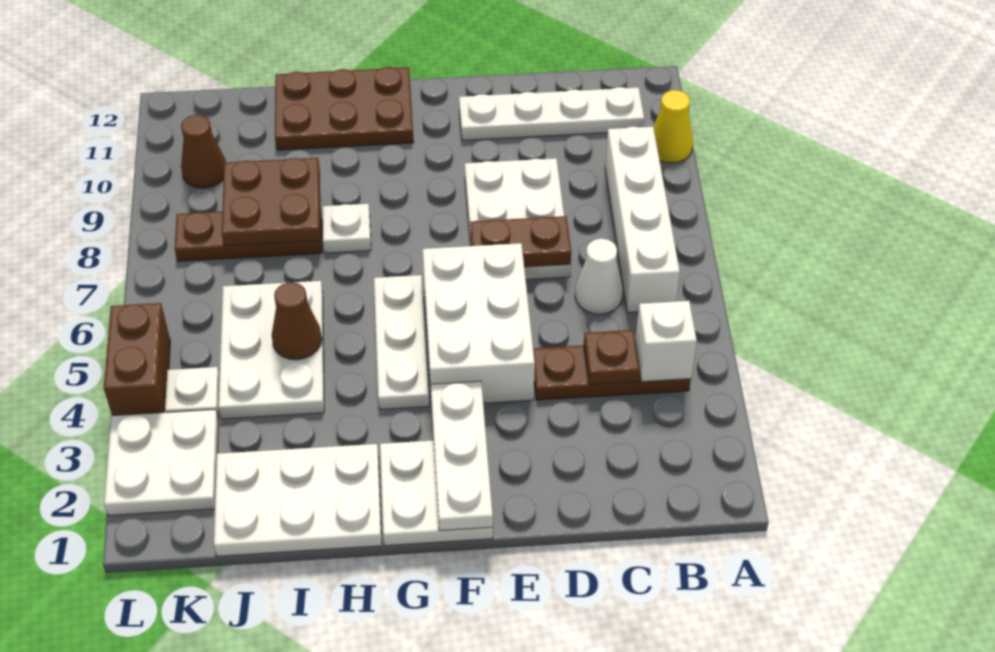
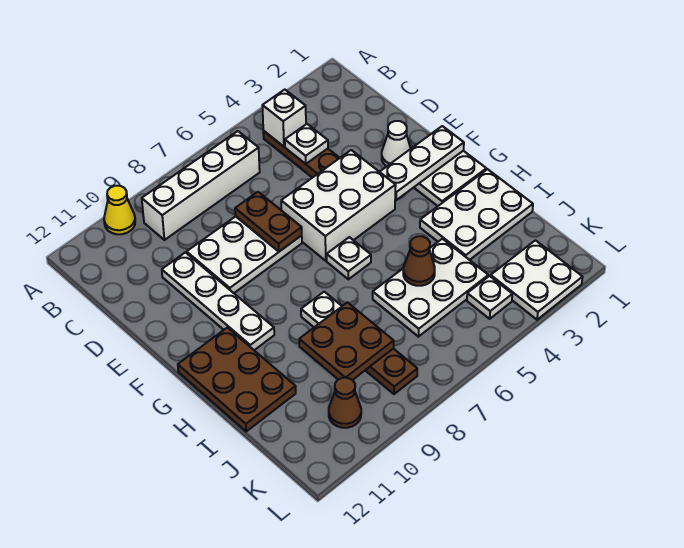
white plate B11:E11 level 1 -> white plate D10:G10 level 1
brown plate C4 level 2 -> white plate C4 level 2
white cone C6 level 1 -> white cone E2 level 1
white plate G4:G6 level 1 -> white plate G6 level 1
white plate H1:J2 level 1 -> white plate H1:I3 level 1
brown brick L4:L5 level 1 -> none

